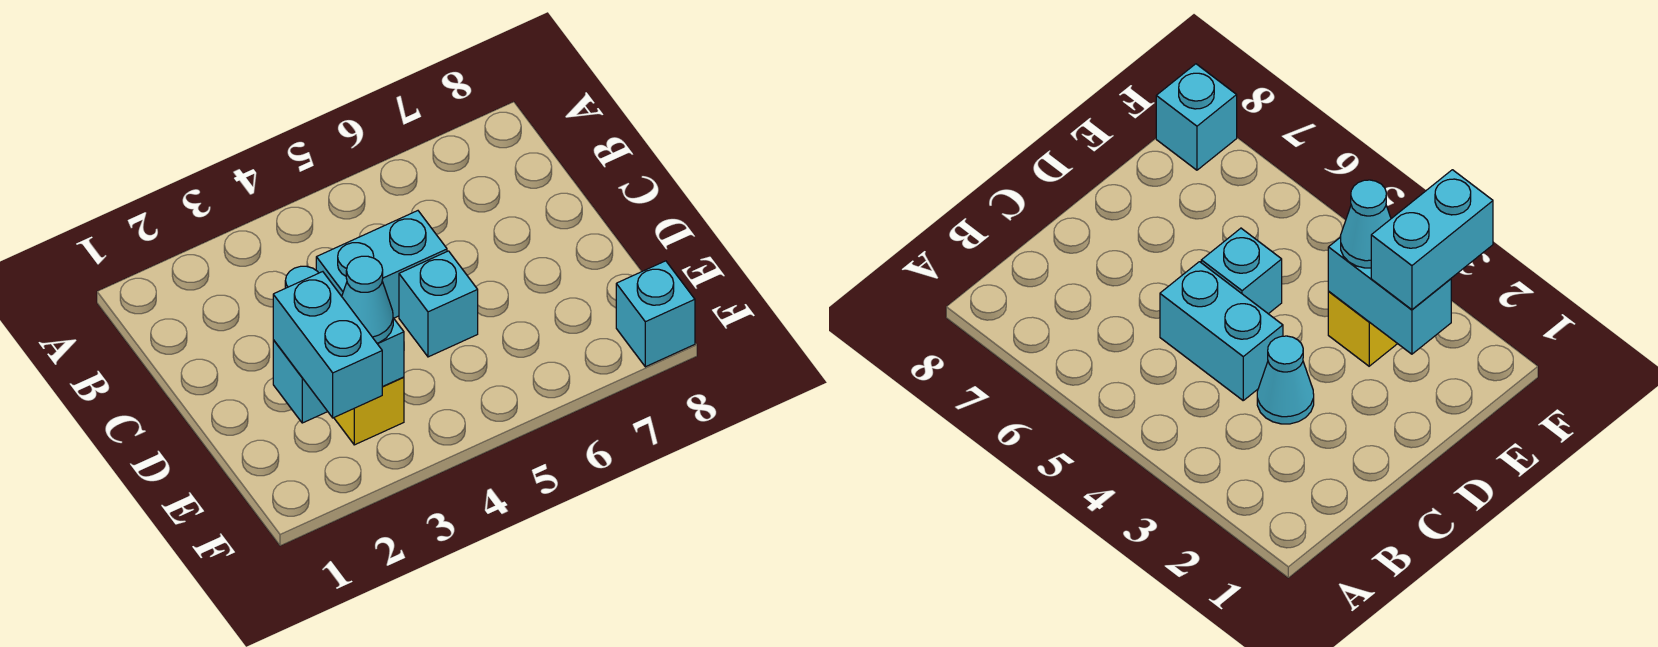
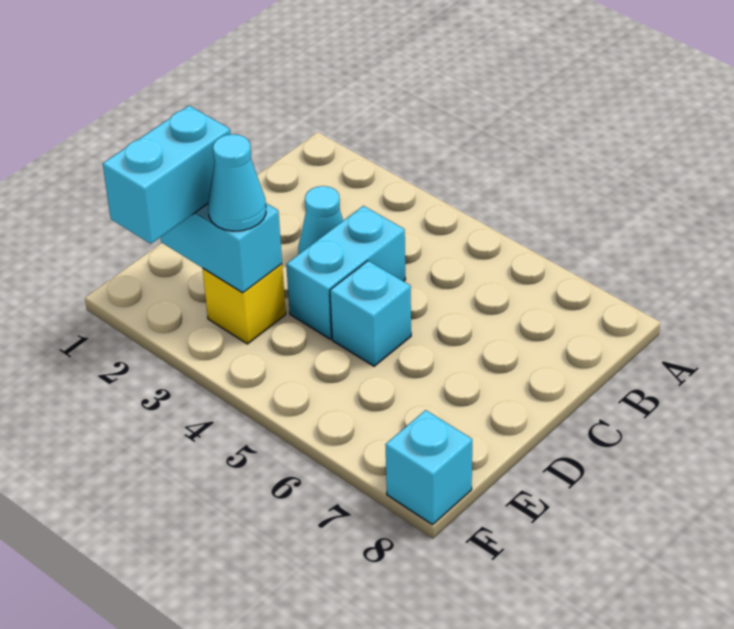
cyan brick C4:C5 level 1 -> cyan brick C4:D4 level 1

